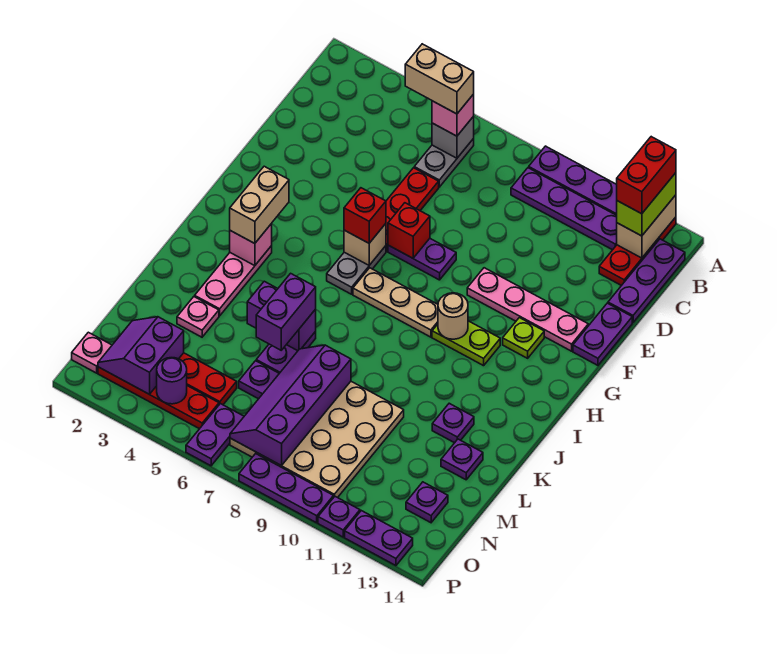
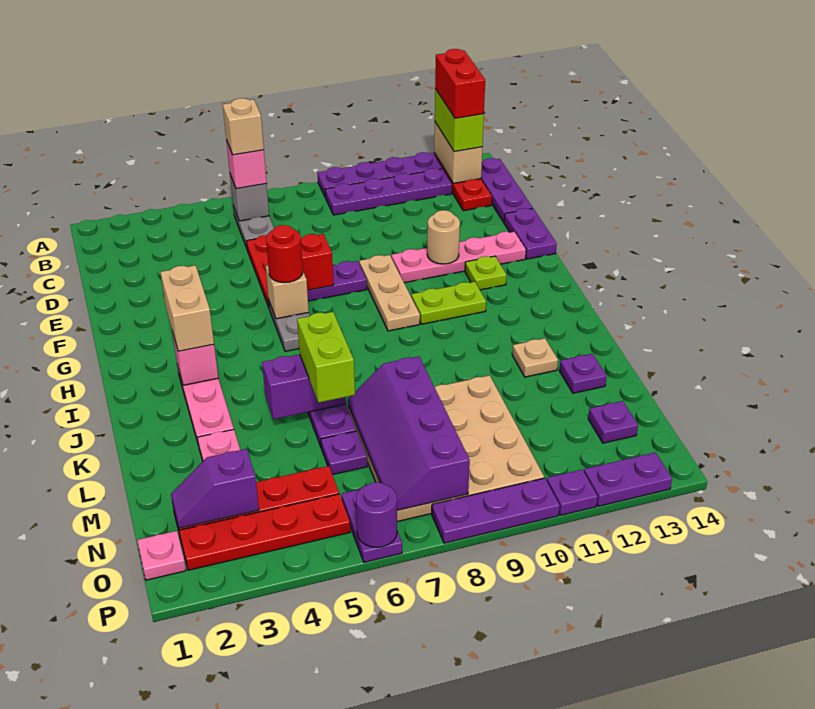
tan brick B5:B6 level 4 -> tan brick B6 level 4
red brick G6 level 3 -> red round brick G6 level 3
tan plate H7:H9 level 1 -> tan plate F9:H9 level 1
tan round brick H10 level 2 -> tan round brick F11 level 2
purple brick K6:L6 level 3 -> lime brick K6:L6 level 3
purple plate K12 level 1 -> tan plate K12 level 1
purple slope N2:O3 level 2 top 3 -> purple slope N2:N3 level 2 top 3
purple round brick O4 level 2 -> purple round brick P6 level 2

